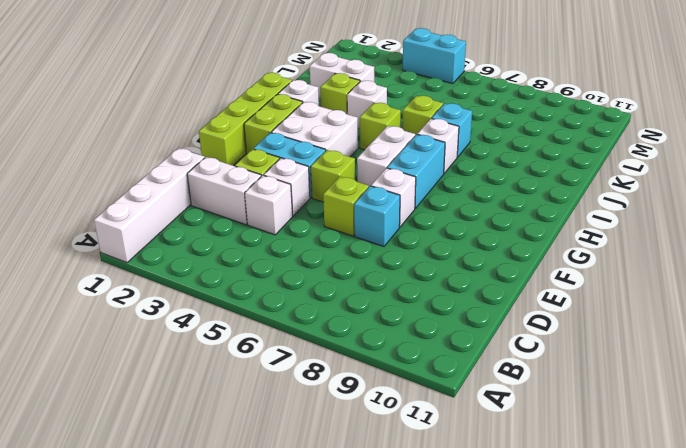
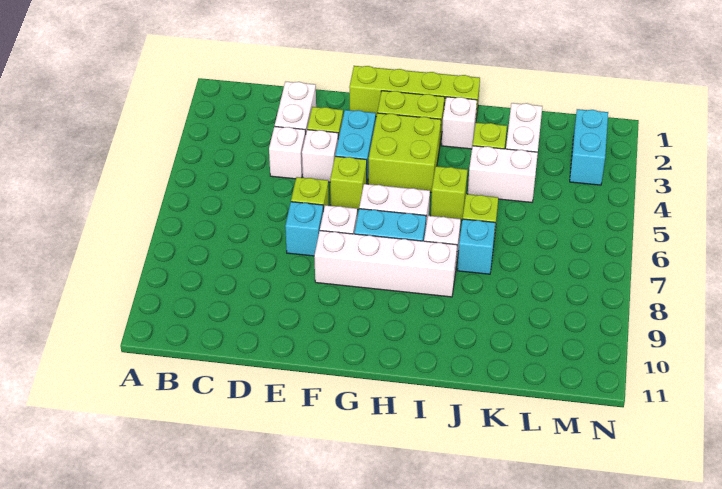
white brick A1:D1 level 1 -> white brick F8:I8 level 1
white brick G3:H4 level 1 -> lime brick G3:H4 level 1
white brick J4 level 1 -> white brick J4:K4 level 1
cyan brick N4:N5 level 1 -> cyan brick M2:M3 level 1

